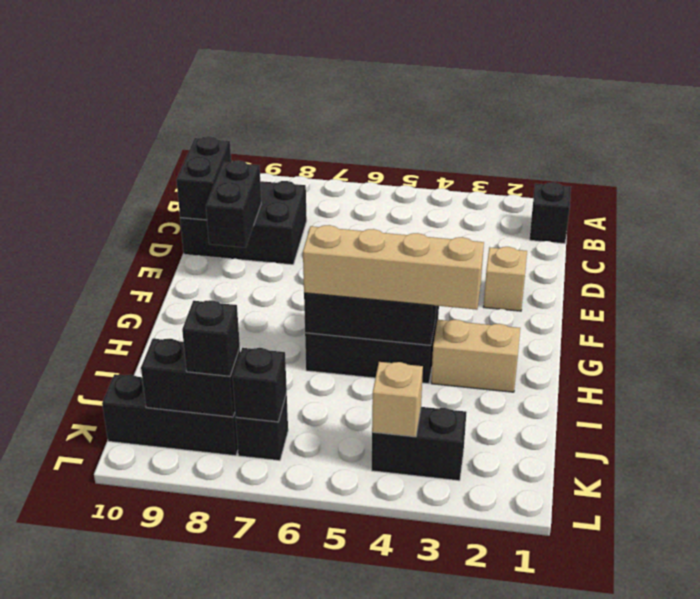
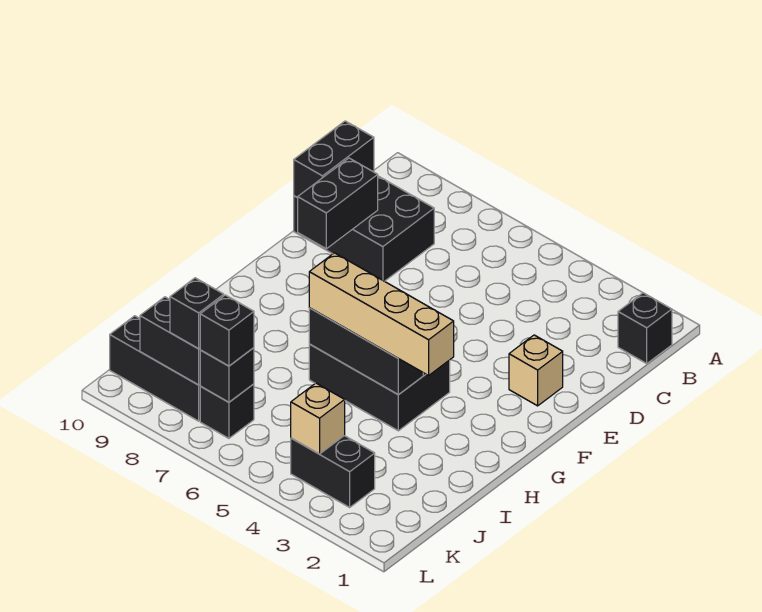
tan brick H2:H3 level 1 -> none
none -> black brick K7 level 3

